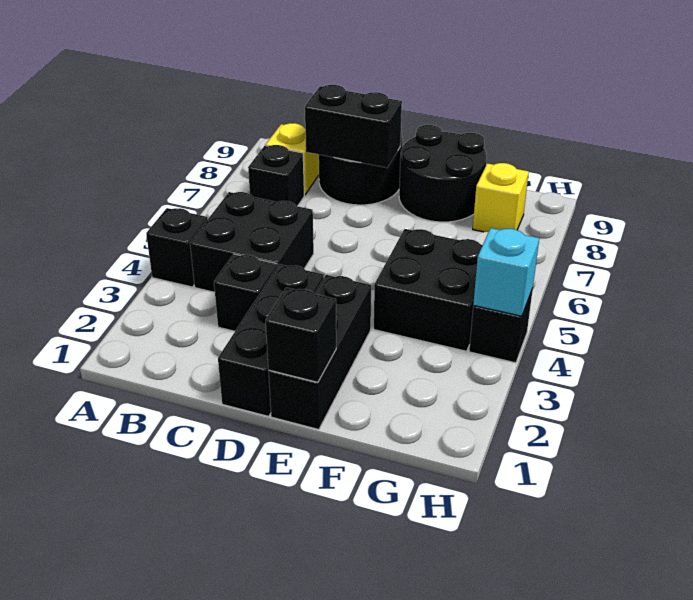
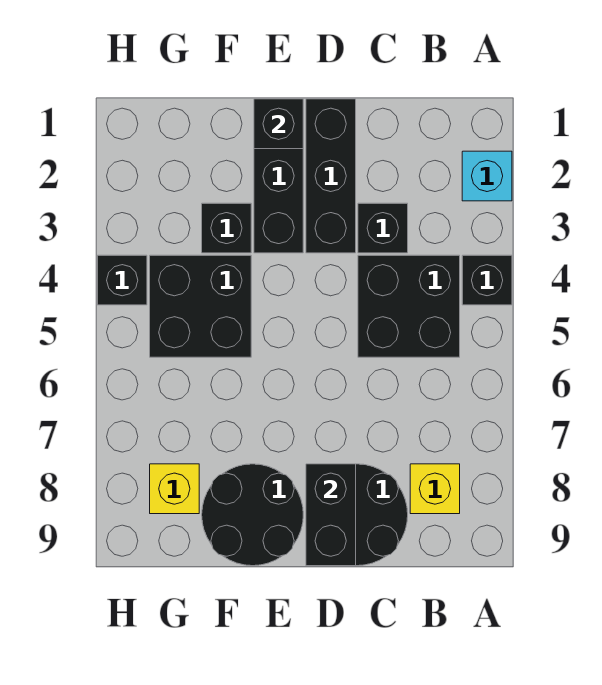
black brick B7 level 1 -> black brick F3 level 1
black brick C8:D8 level 2 -> black brick D8:D9 level 2
cyan brick H4 level 2 -> cyan brick A2 level 1

